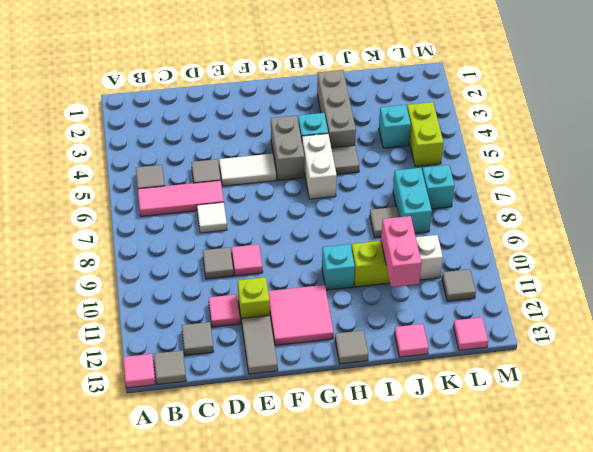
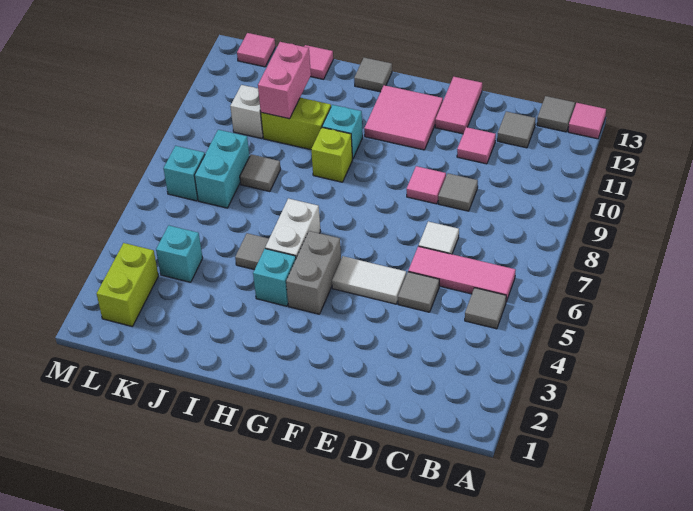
lime brick E11 level 1 -> lime brick H9 level 1
grey tile E12:E13 level 1 -> pink tile E12:E13 level 1
grey brick I2:I4 level 1 -> none
lime brick L4:L5 level 1 -> lime brick L2:L3 level 1
grey tile L11 level 1 -> none

